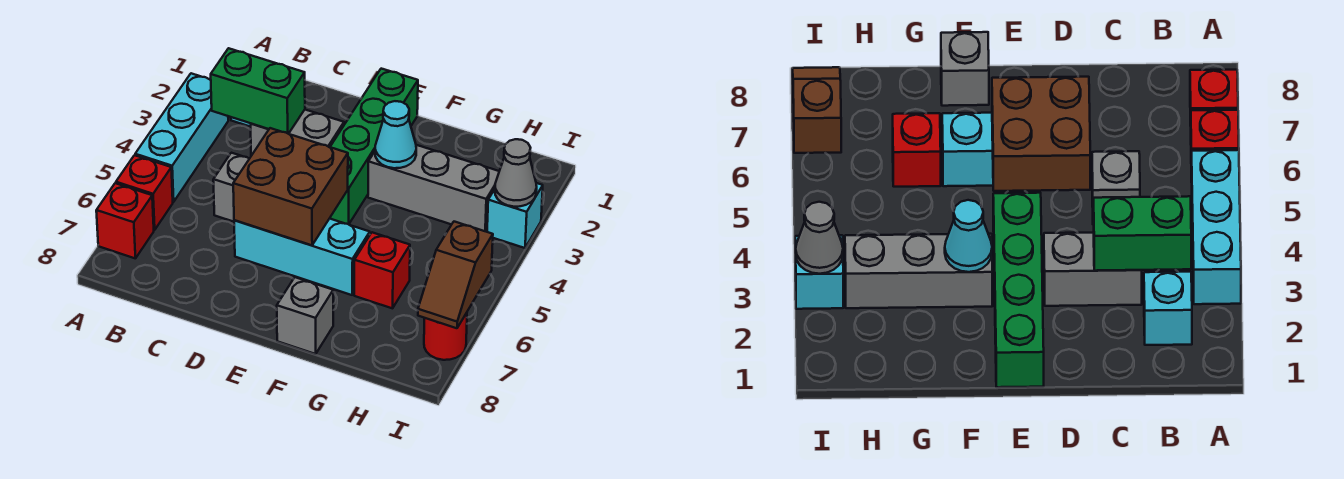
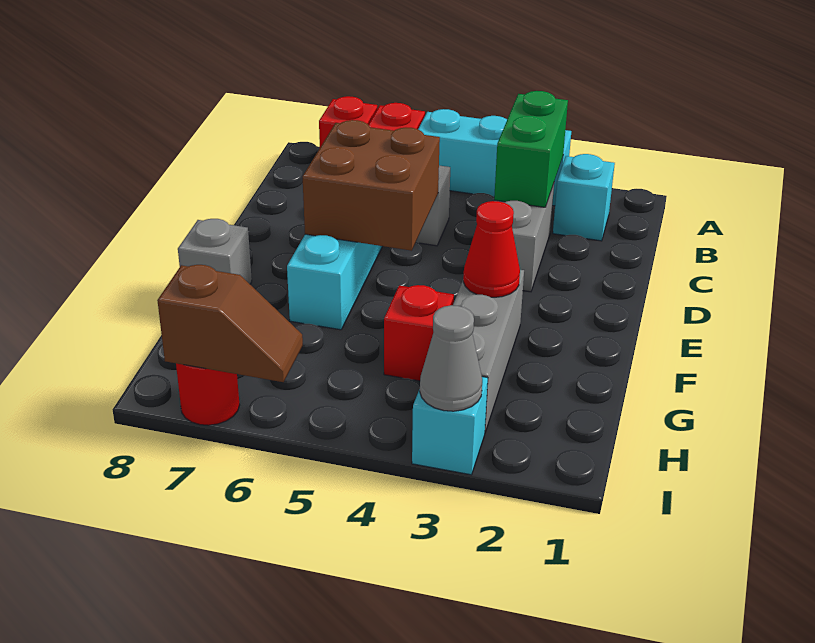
green brick E1:E4 level 1 -> none
cyan cone F3 level 2 -> red cone F3 level 2
red brick G6 level 1 -> red brick G4 level 1
brown slope I6:I7 level 2 top 6 -> brown slope I6:I7 level 2 top 7

